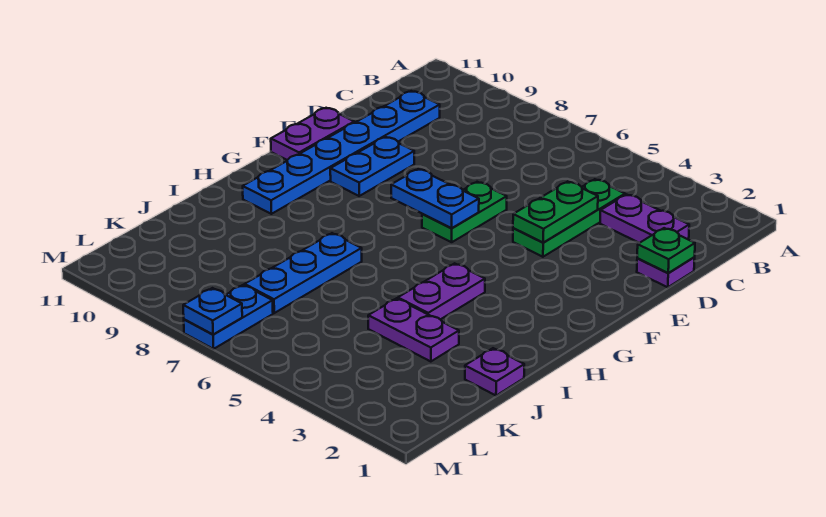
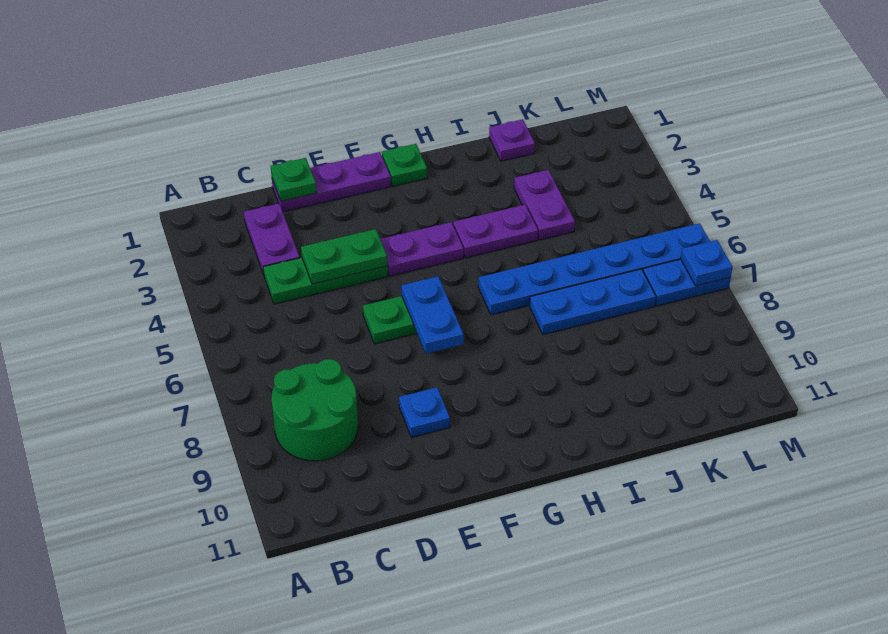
none -> green round brick B8:C9 level 1
blue plate C10:H10 level 1 -> blue plate H6:M6 level 1
purple plate D1 level 1 -> purple plate D1:F1 level 1
blue plate E9:F9 level 1 -> blue plate E9 level 1
purple plate E11:F11 level 1 -> purple plate F4:G4 level 1
none -> green plate G1 level 1

